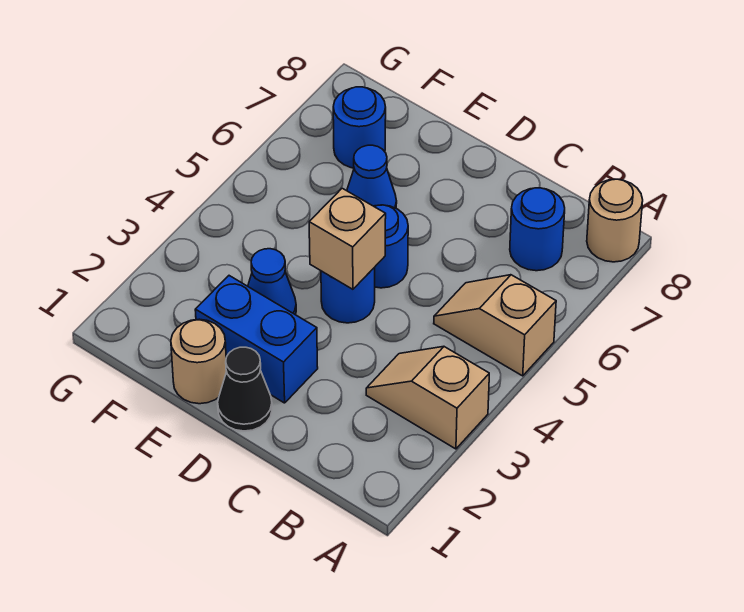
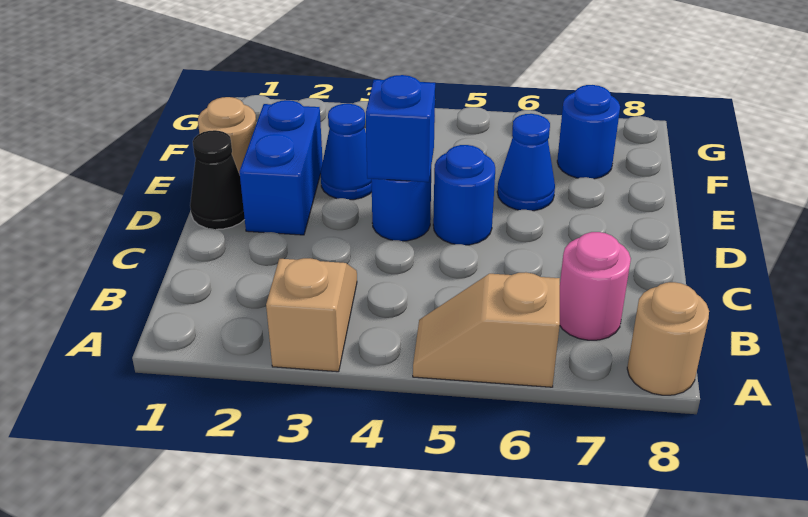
tan slope A5:B5 level 1 top A -> tan slope A5:A6 level 1 top 6
blue round brick B7 level 1 -> pink round brick B7 level 1
tan brick D4 level 2 -> blue brick D4 level 2

